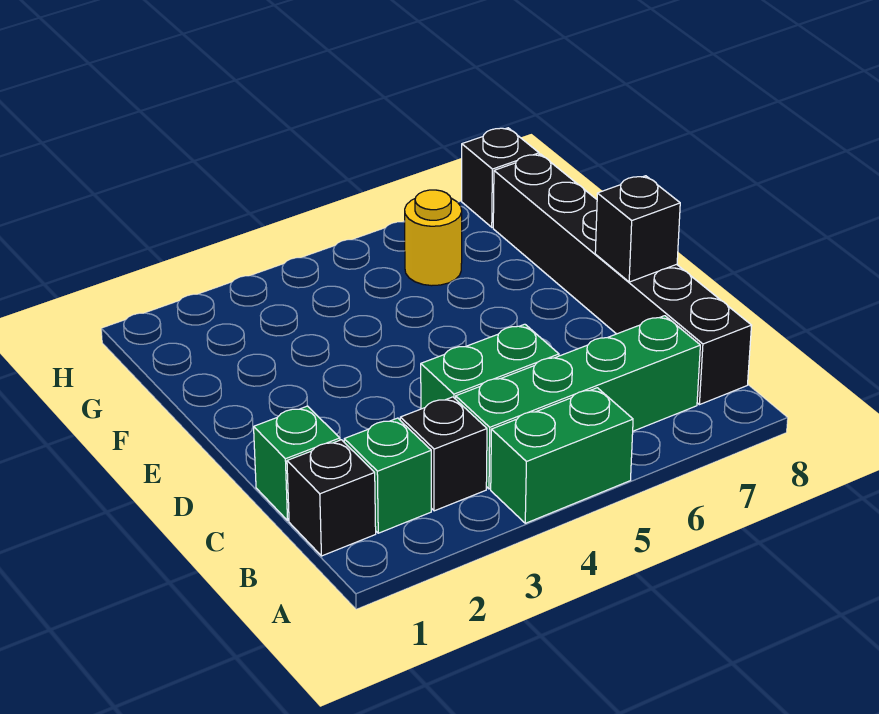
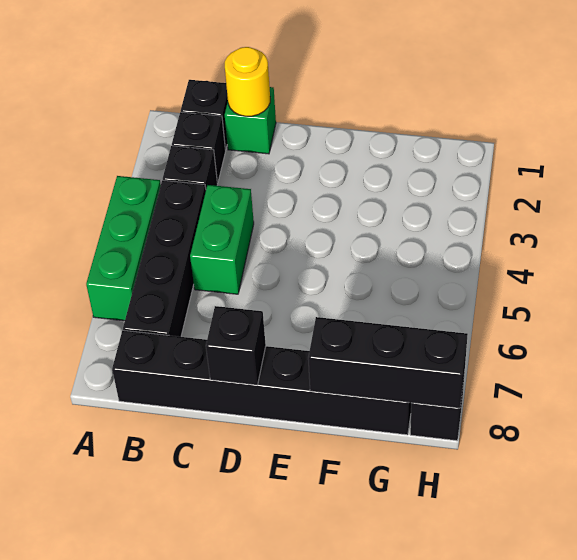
green brick A4:A5 level 1 -> green brick A4:A6 level 1
green brick B2 level 1 -> black brick B2 level 1
green brick B4:B7 level 1 -> black brick B4:B7 level 1
none -> black brick F8:H8 level 2
yellow round brick G6 level 1 -> yellow round brick C1 level 2

